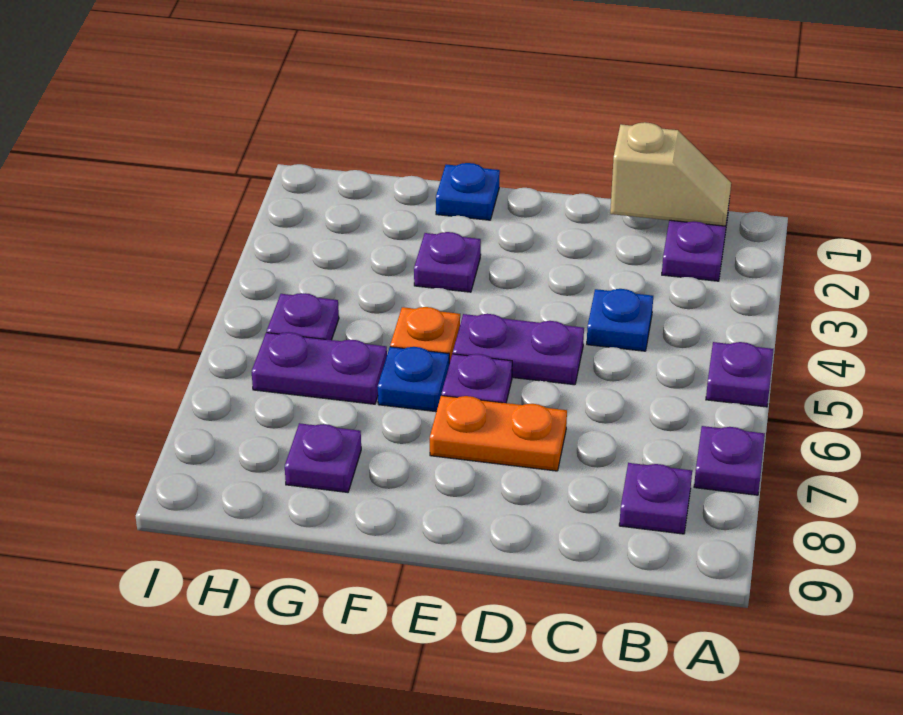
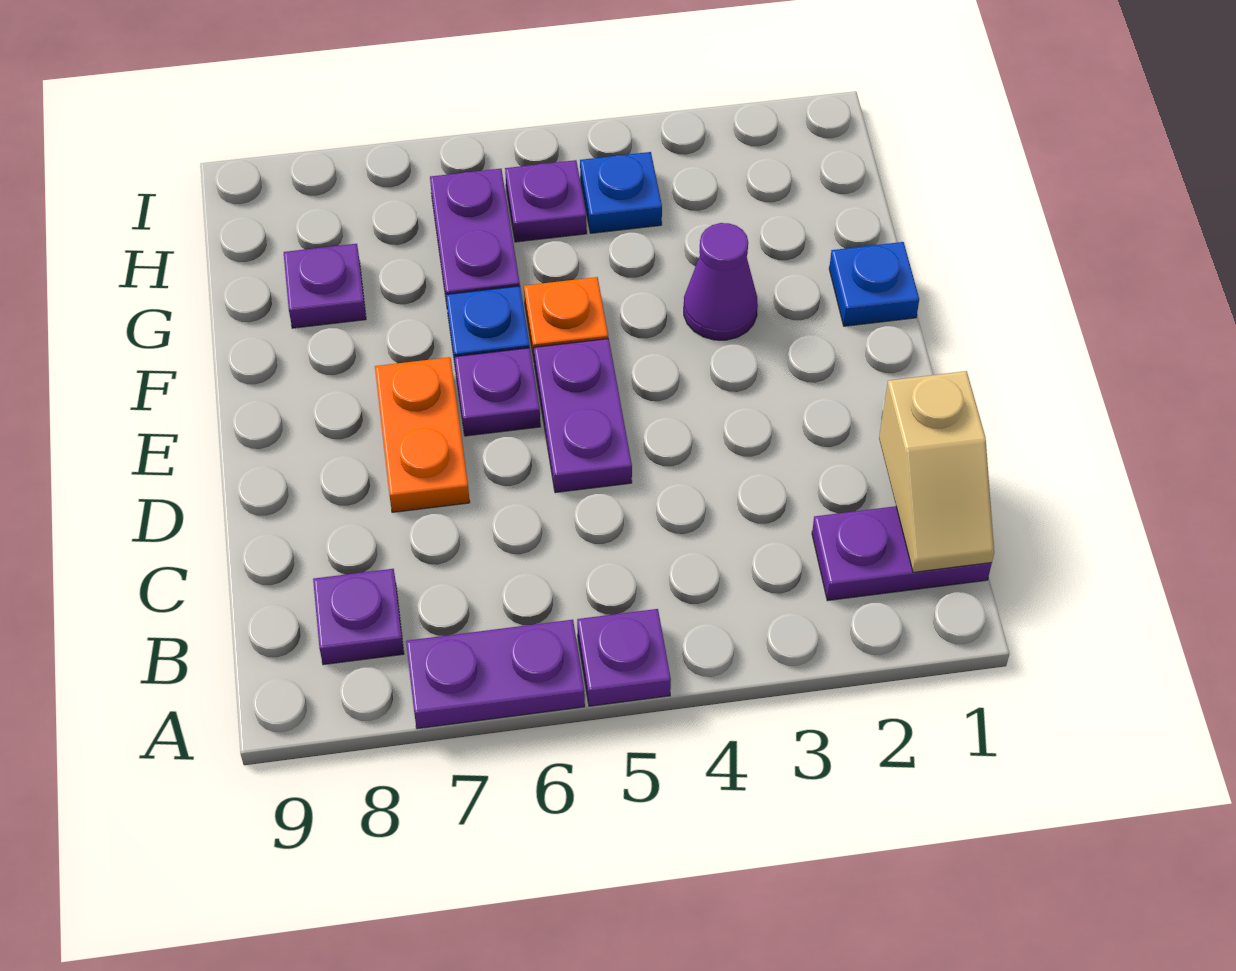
purple plate A7 level 1 -> purple plate A6:A7 level 1
blue plate C4 level 1 -> blue plate H4 level 1
purple plate F3 level 1 -> purple cone F3 level 1

